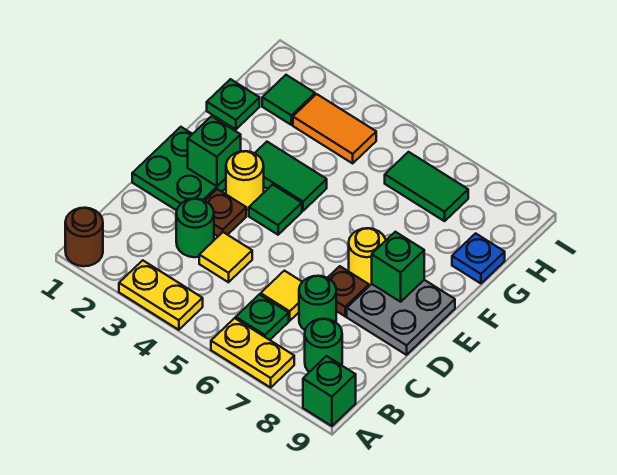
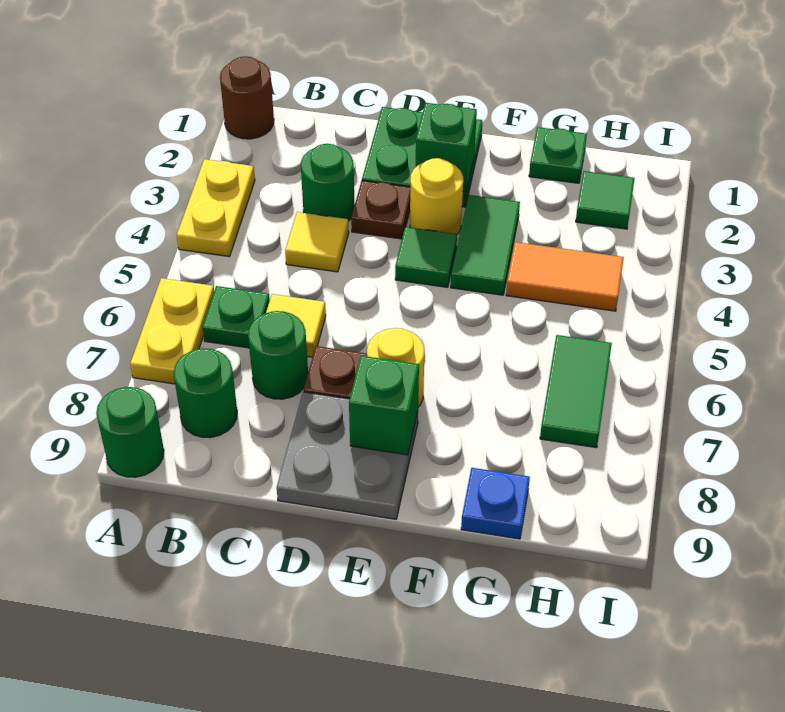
green brick A9 level 1 -> green round brick A9 level 1
orange tile H3:H4 level 1 -> orange tile G4:H4 level 1

